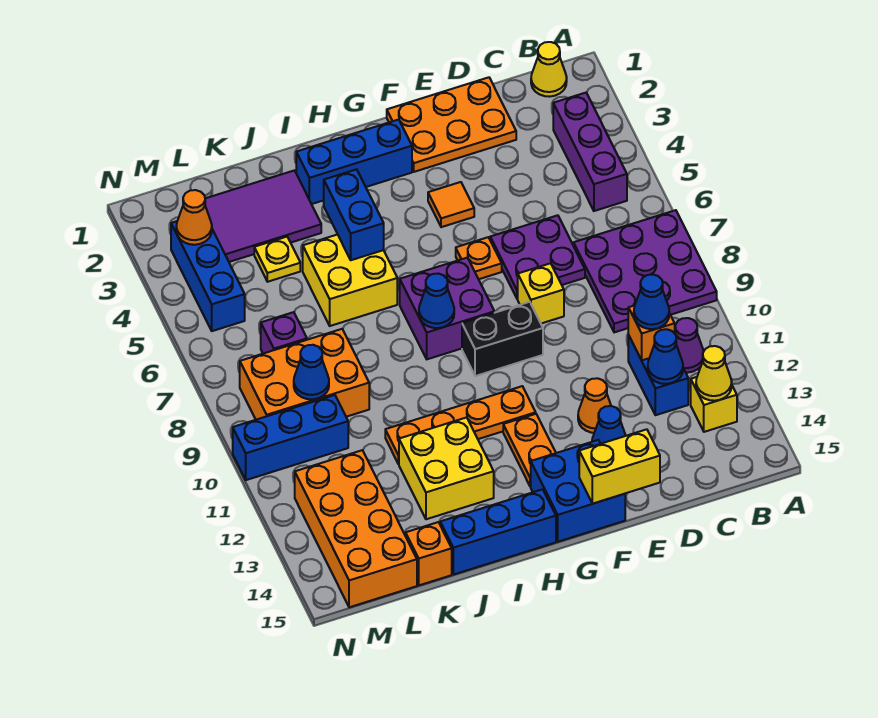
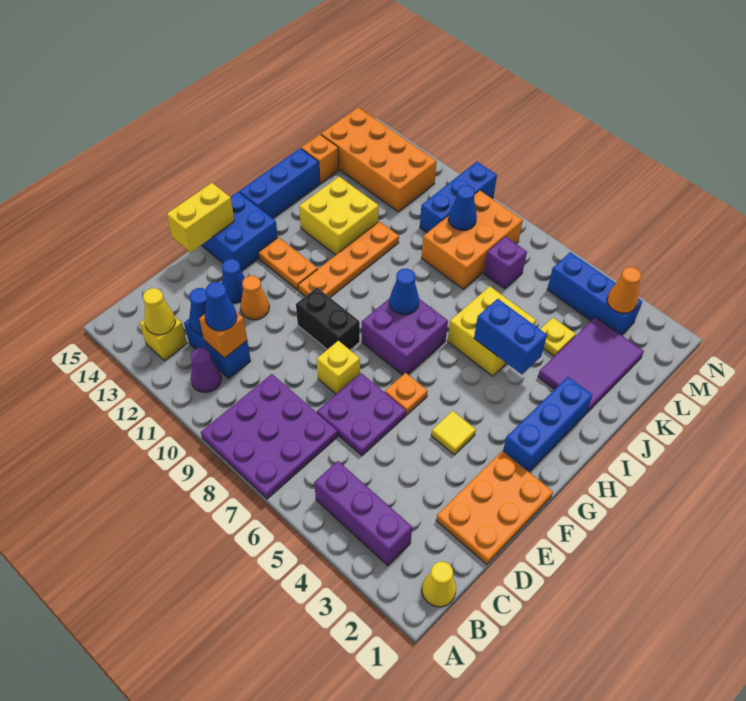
orange tile F4 level 1 -> yellow tile F4 level 1
black brick F9:G9 level 1 -> black brick F9:F10 level 1

